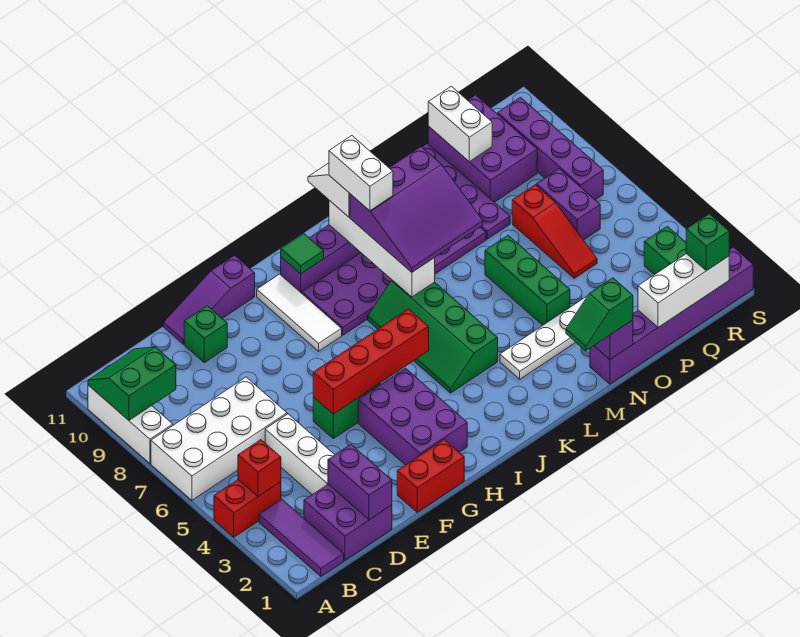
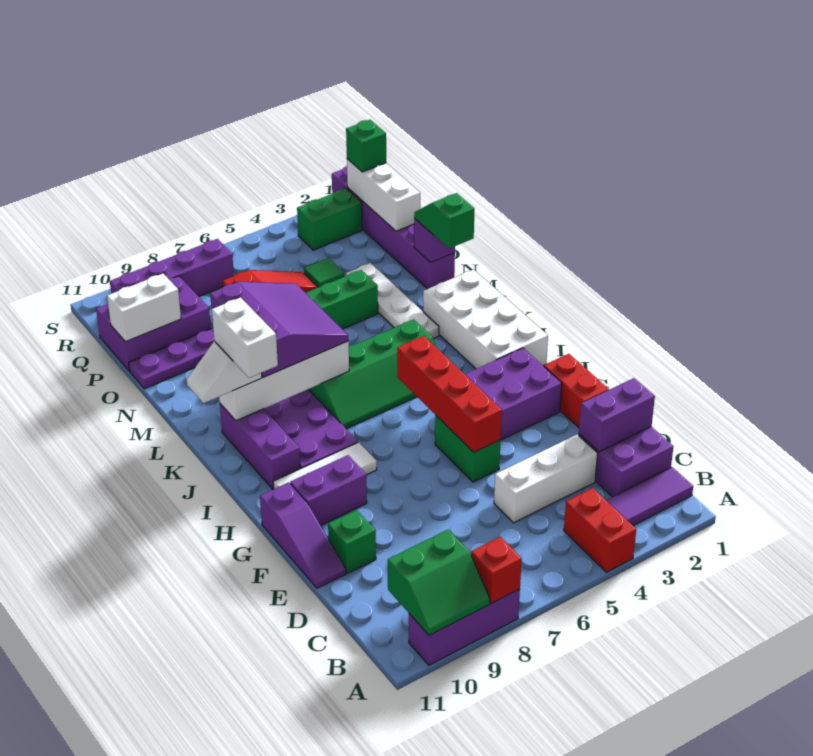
white brick A6:D7 level 1 -> white brick I1:L2 level 1
white brick A8:A10 level 1 -> purple brick A8:A10 level 1
green slope A9:B10 level 2 top 9 -> green slope A9:B10 level 2 top B
red brick B4 level 2 -> red brick A8 level 2
green tile I10 level 2 -> green tile P4 level 1
white brick K9:K10 level 4 -> white brick J10:K10 level 4
green slope M1:N1 level 3 top N -> green slope M1:N1 level 3 top M
purple brick Q6:Q7 level 1 -> purple brick G9:G10 level 1

